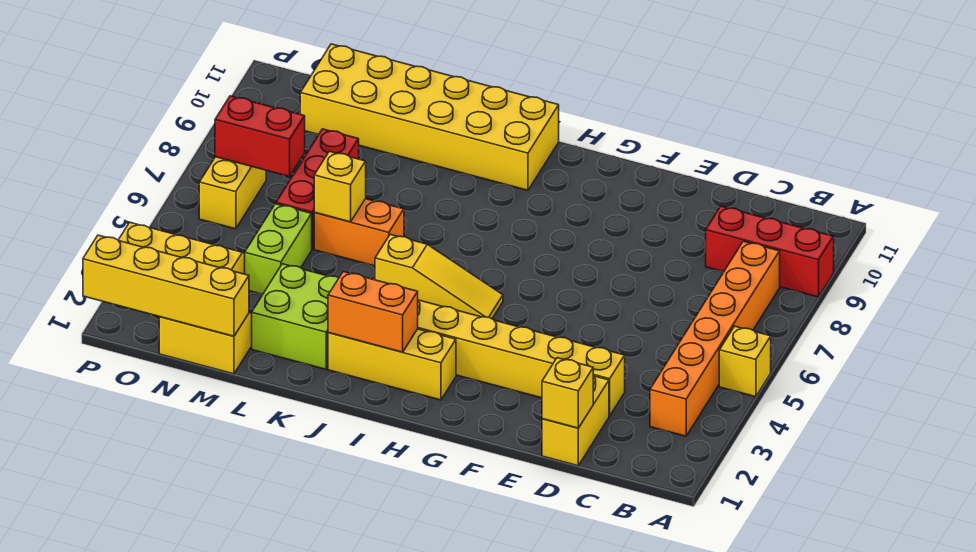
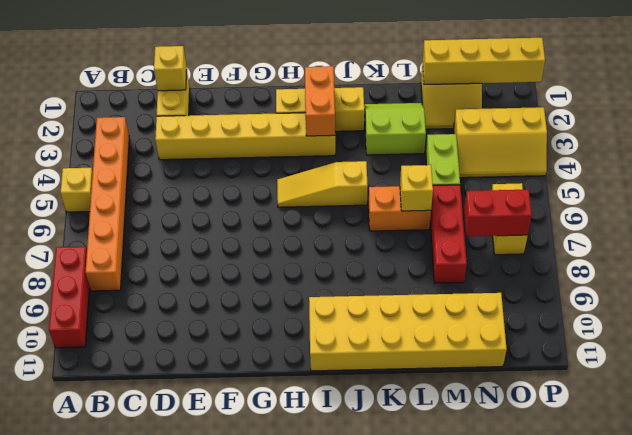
red brick A9:C9 level 1 -> red brick A8:A10 level 1
orange brick I2:J2 level 2 -> orange brick I2:I3 level 2
lime brick K2:L3 level 1 -> lime slope K2:L3 level 1 top 3

